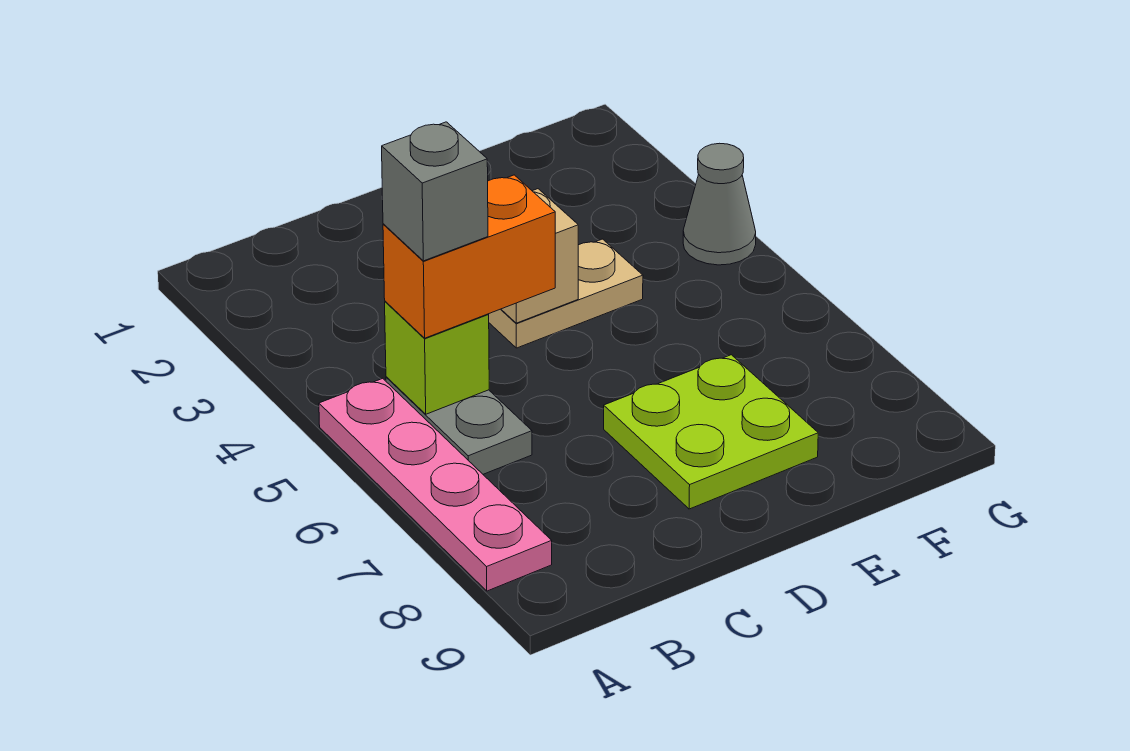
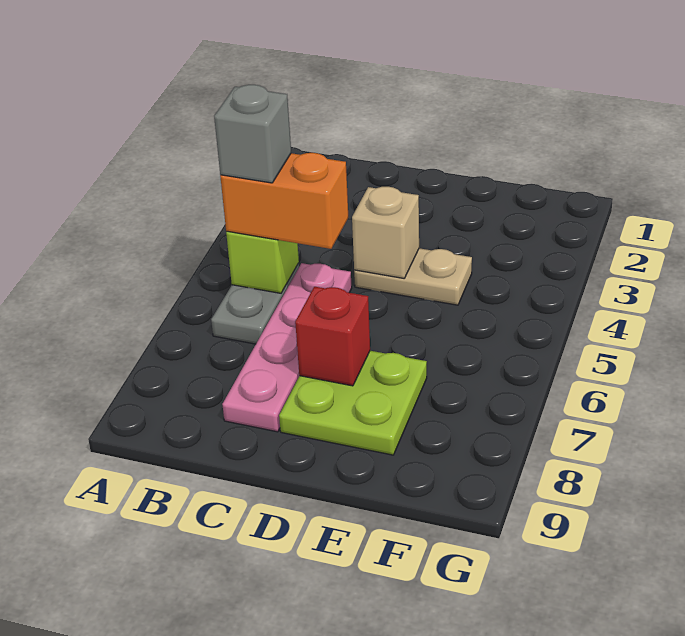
pink plate A5:A8 level 1 -> pink plate C5:C8 level 1
none -> red brick D7 level 2
grey cone G4 level 1 -> none

